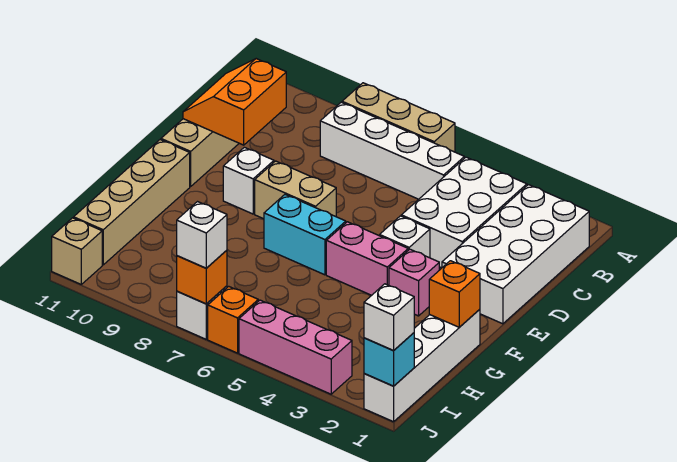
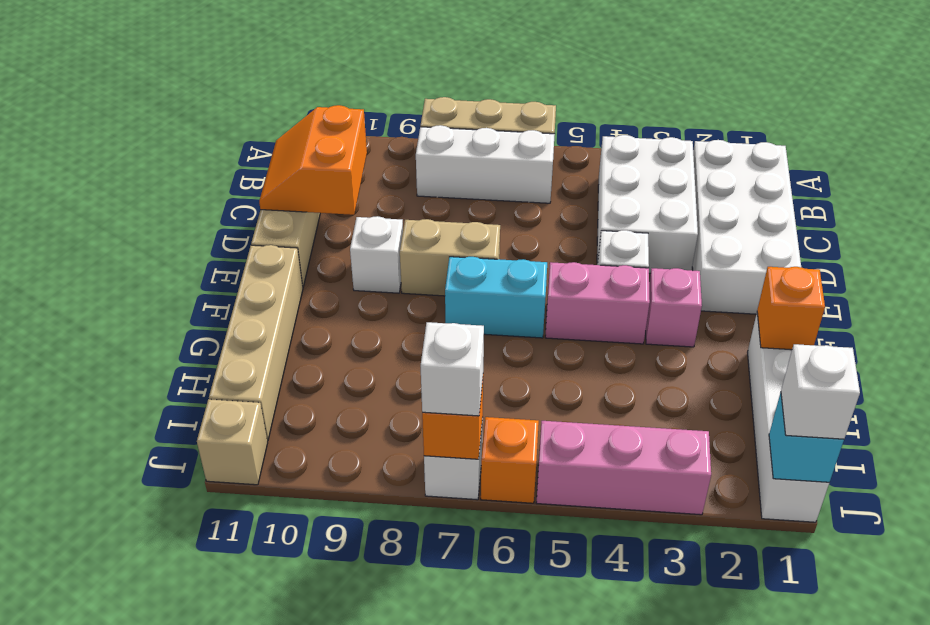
white brick B5:B8 level 1 -> white brick B6:B8 level 1

